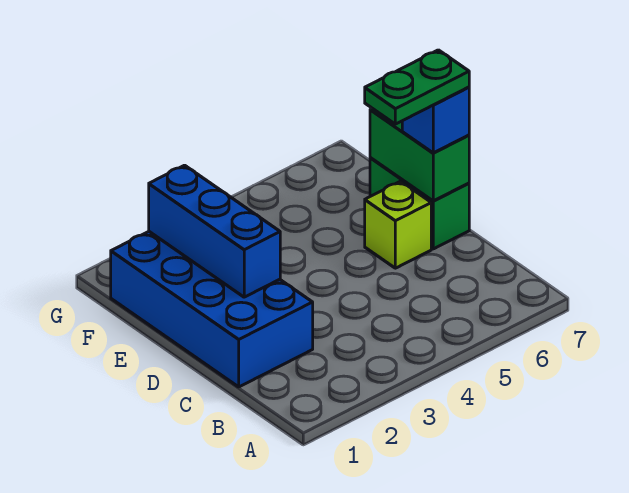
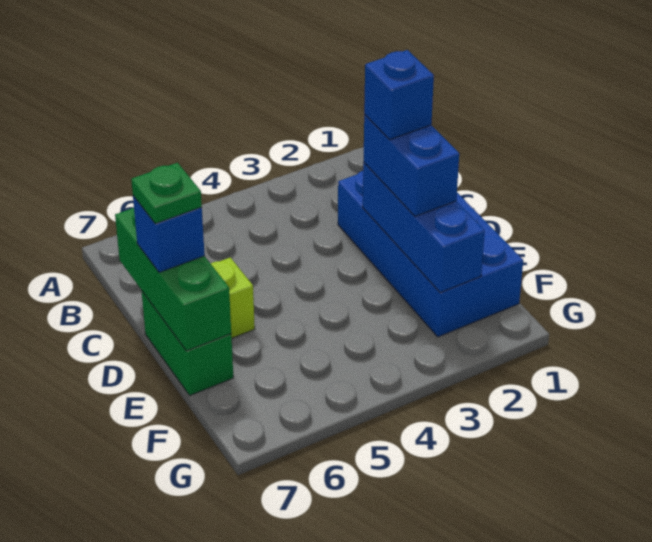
none -> blue brick D2:E2 level 3
none -> blue brick D2 level 4
green plate D6:D7 level 4 -> green plate D7 level 4
green brick D7:E7 level 2 -> green brick C7:E7 level 2

